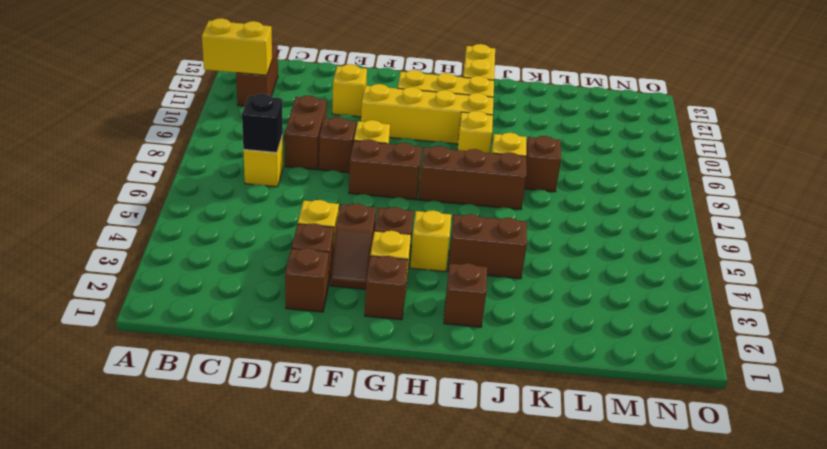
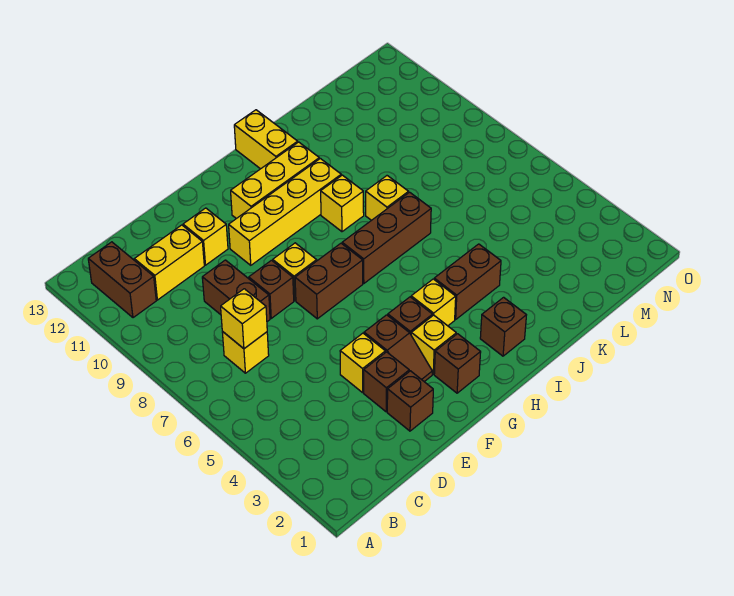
yellow brick A11:B11 level 2 -> yellow brick C11:D11 level 1
black brick C7 level 2 -> yellow brick C7 level 2
brown brick K8 level 1 -> none

